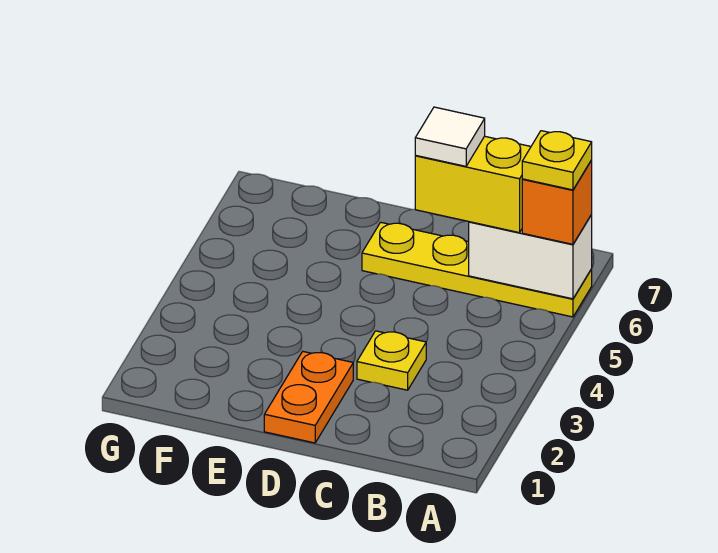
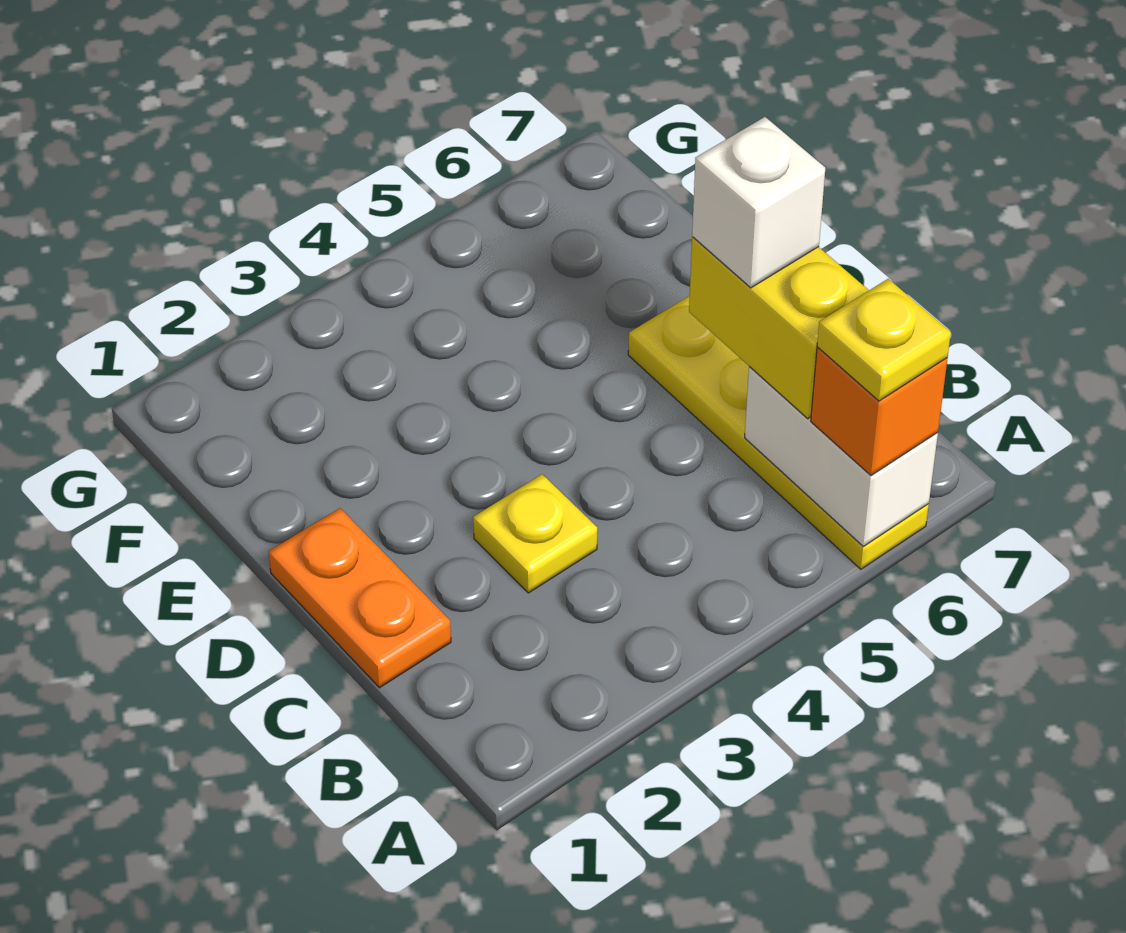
white tile C6 level 4 -> white brick C6 level 4
orange plate D1:D2 level 1 -> orange plate C1:D1 level 1

